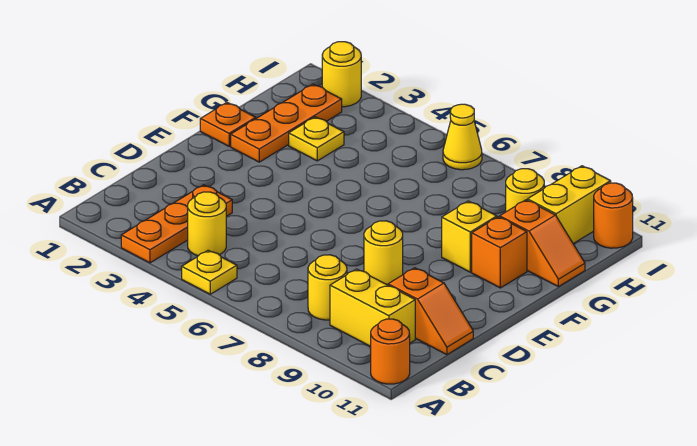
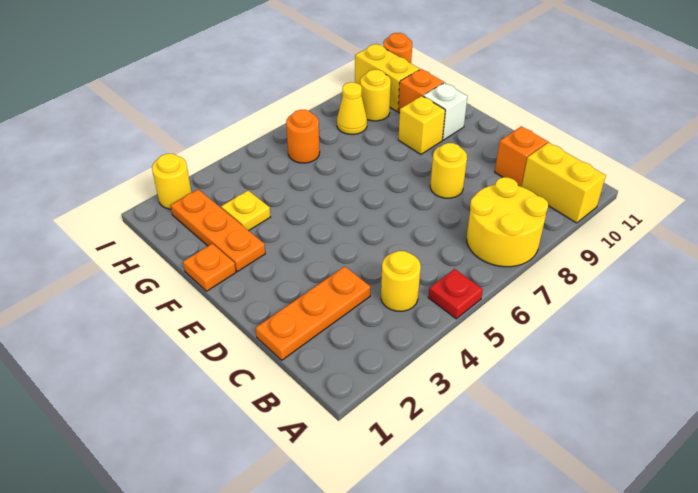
orange plate A3:C3 level 1 -> orange plate C1:C3 level 1
yellow plate A5 level 1 -> red plate A5 level 1
orange round brick A11 level 1 -> orange round brick H6 level 1
yellow round brick B8 level 1 -> yellow round brick A7:B8 level 1
yellow brick B9:B10 level 1 -> yellow brick A10:B10 level 1
orange brick F10 level 1 -> white brick F10 level 1
yellow cone I6 level 1 -> yellow cone H8 level 1

